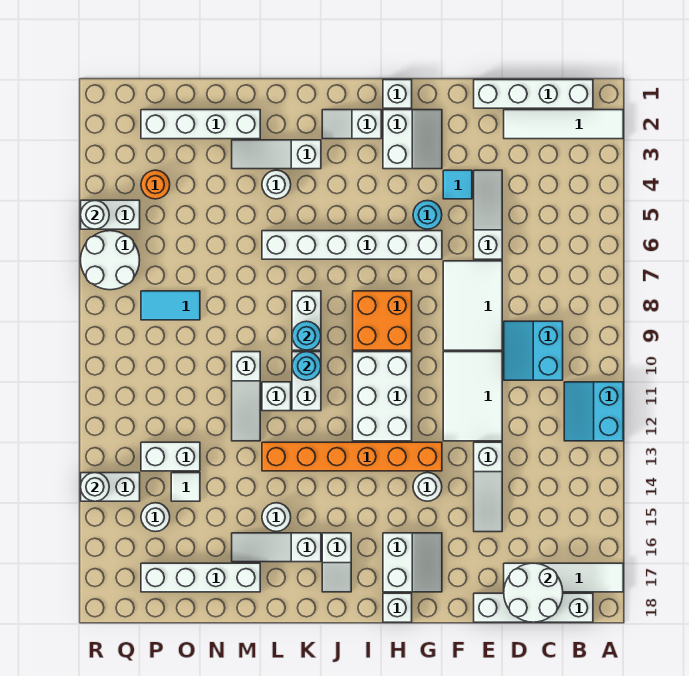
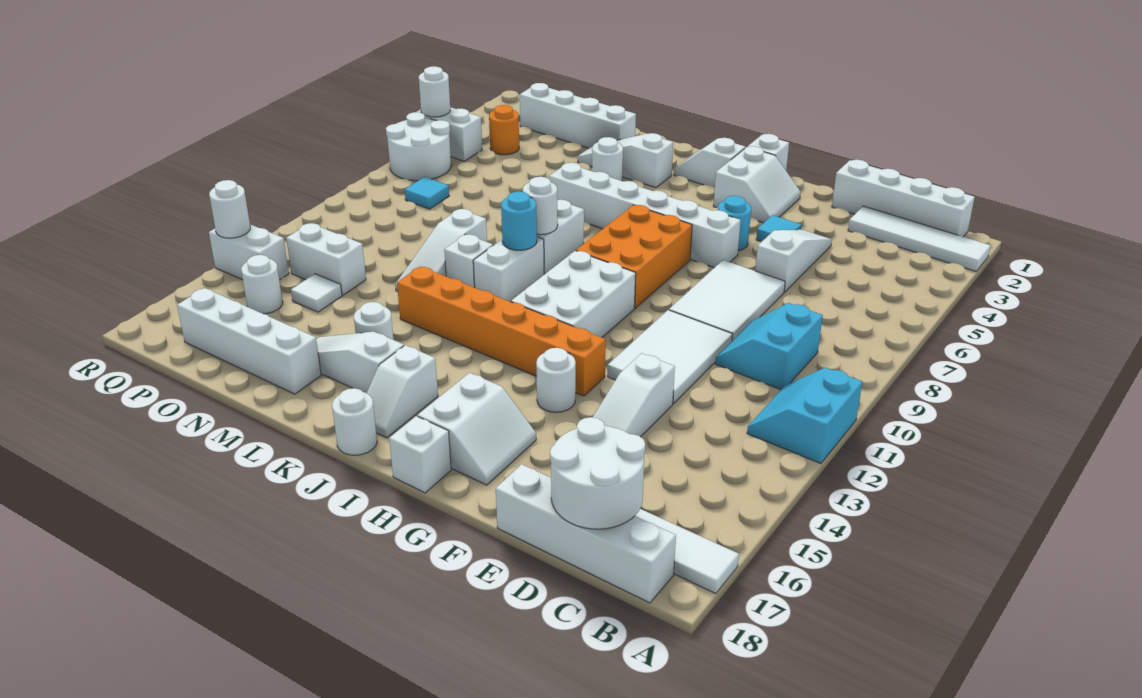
orange brick H8:I9 level 1 -> orange brick H7:I9 level 1
none -> white round brick J18 level 1
cyan round brick K9 level 2 -> white round brick K9 level 2
cyan tile O8:P8 level 1 -> cyan tile P8 level 1

